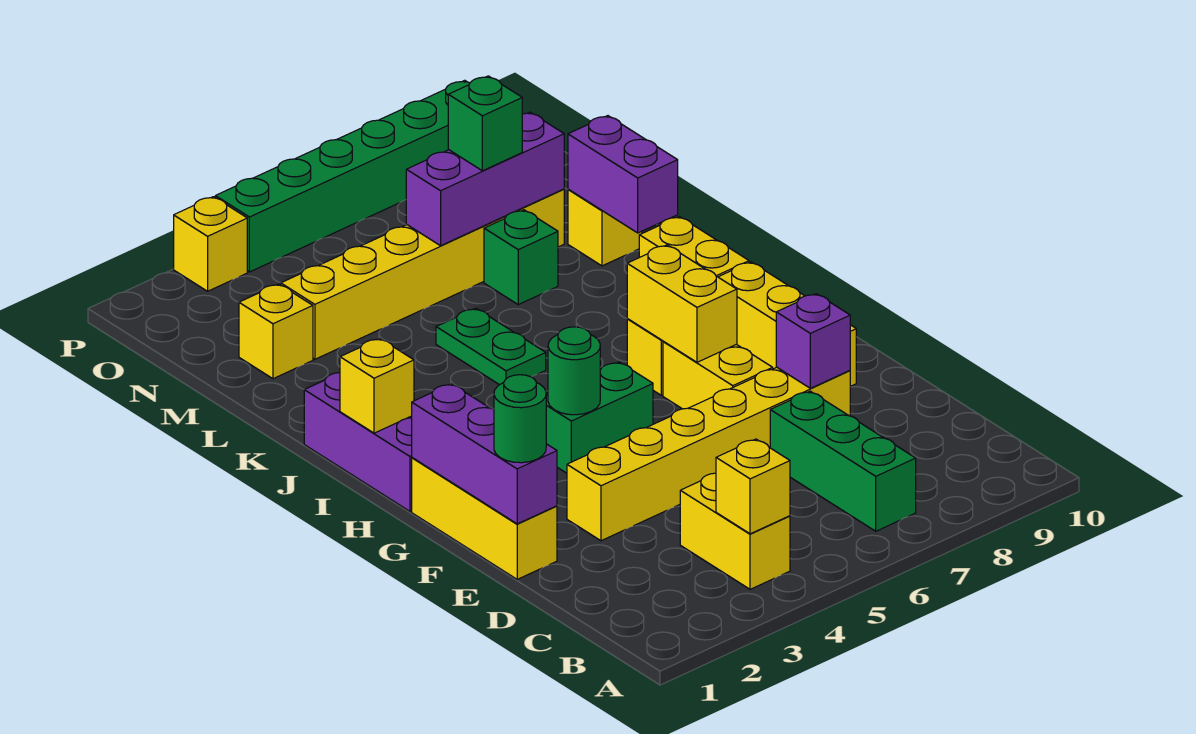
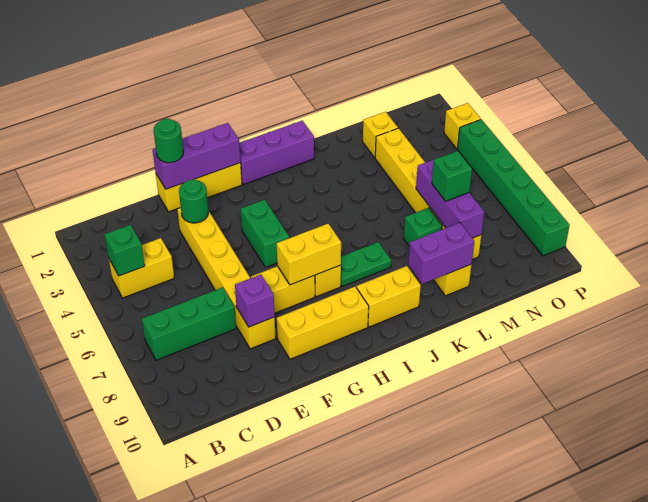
yellow brick B4 level 2 -> green brick B4 level 2
green round brick G4 level 2 -> green round brick E3 level 2
yellow brick I1 level 2 -> none
green plate J5:K5 level 1 -> green plate I7:J7 level 1

